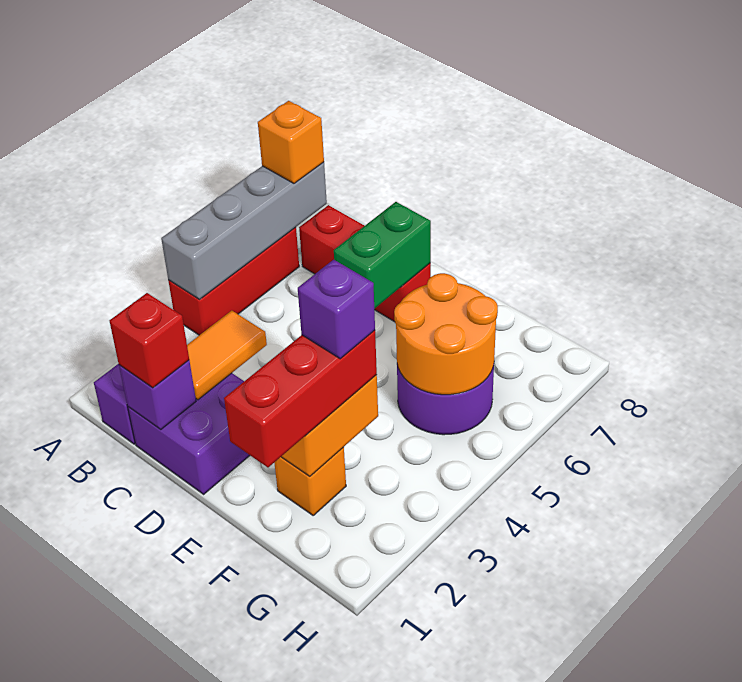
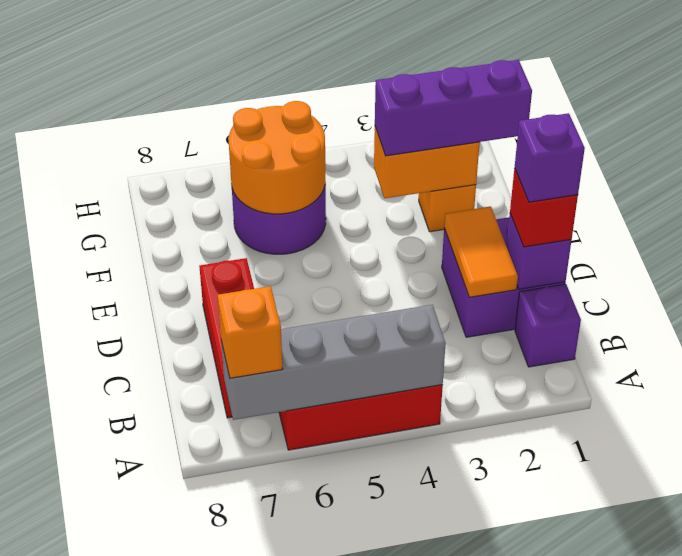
orange tile C2:C3 level 2 -> orange tile C2:D2 level 2
green brick D6:D7 level 2 -> none
red brick F1:F3 level 3 -> purple brick F1:F3 level 3
purple brick F3 level 4 -> purple brick C1 level 4

